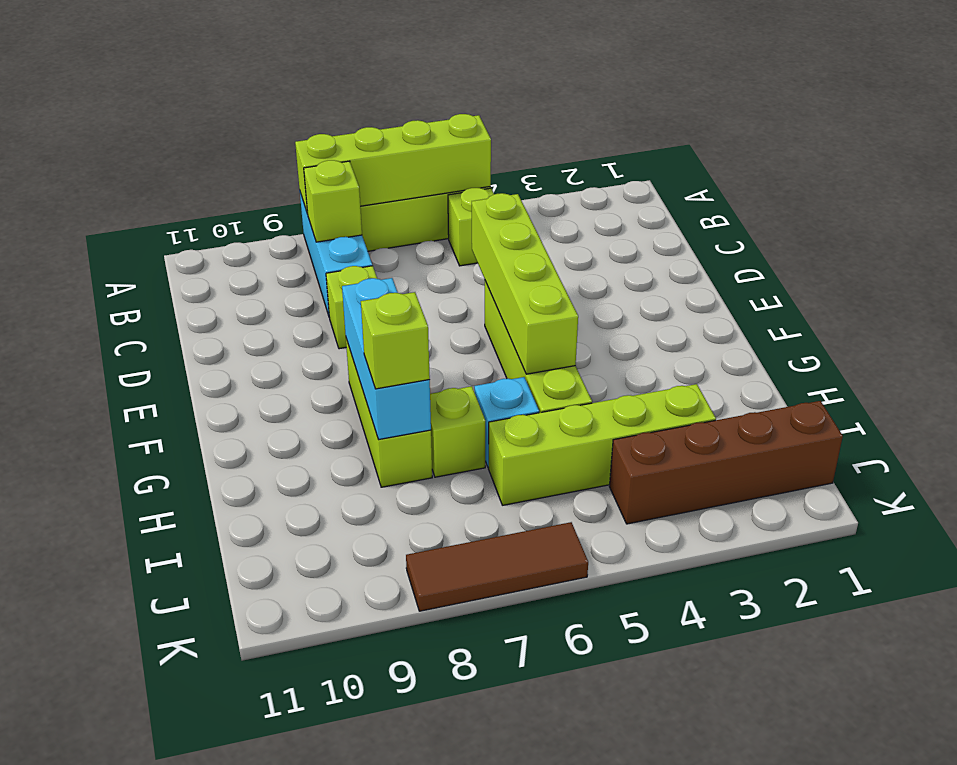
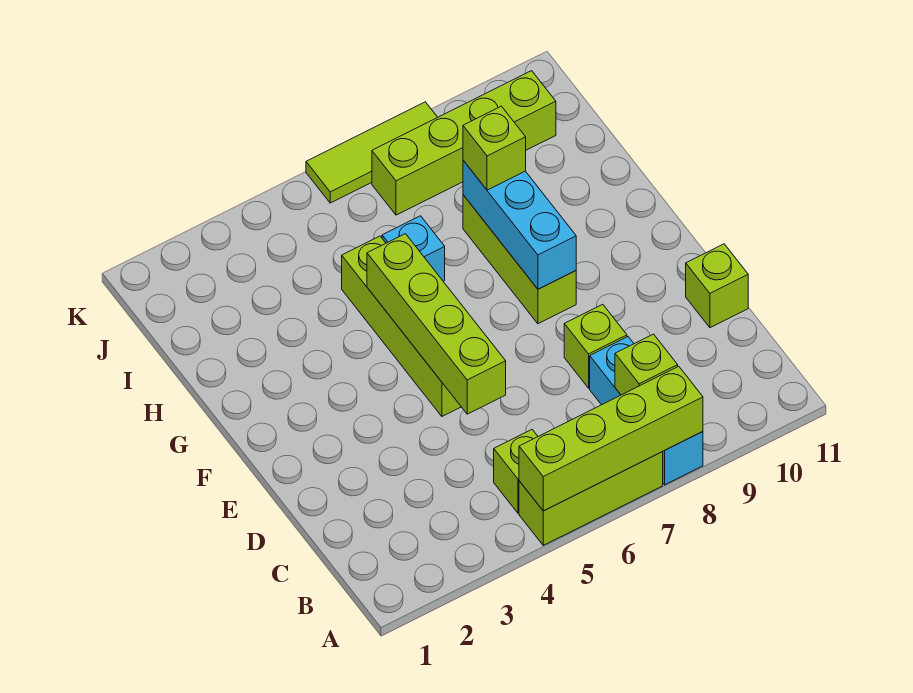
lime brick H7 level 1 -> lime brick D11 level 1
lime brick I3:I6 level 1 -> lime brick J7:J10 level 1
brown brick J1:J4 level 1 -> none
brown tile K6:K8 level 1 -> lime tile K6:K8 level 1

